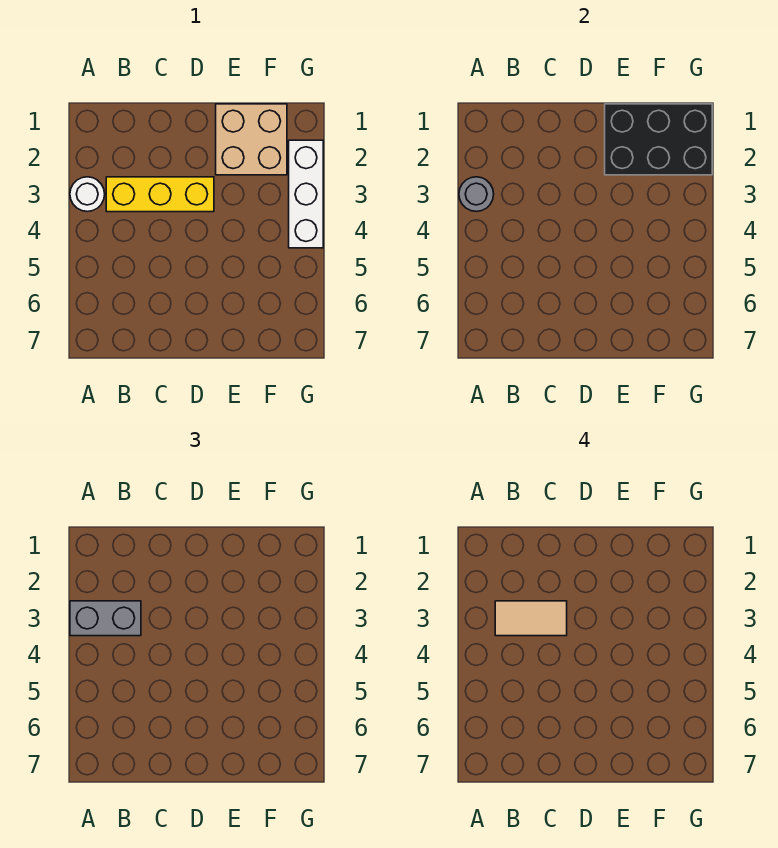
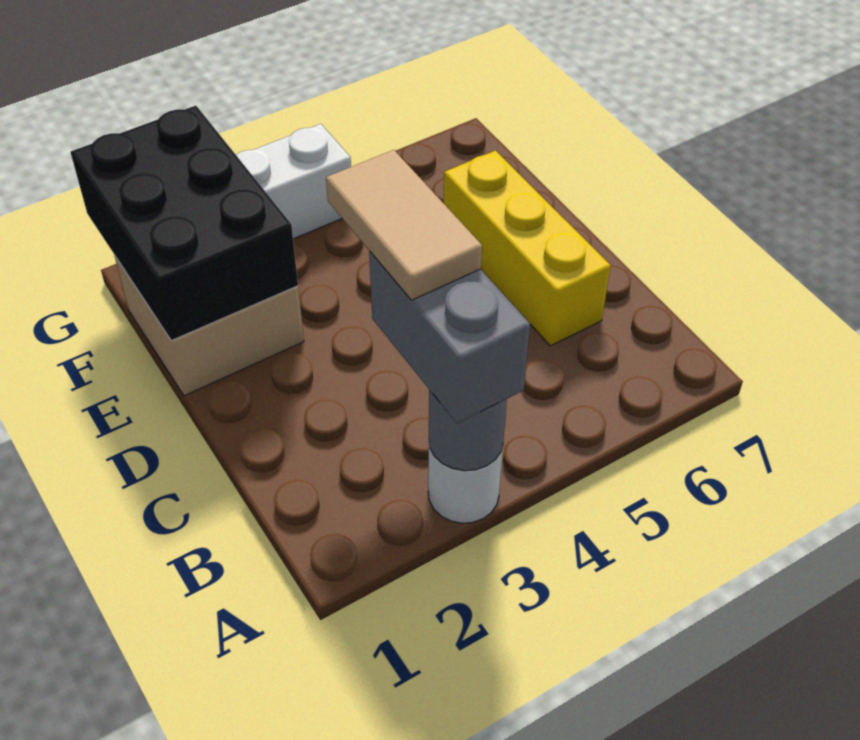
yellow brick B3:D3 level 1 -> yellow brick C6:E6 level 1

